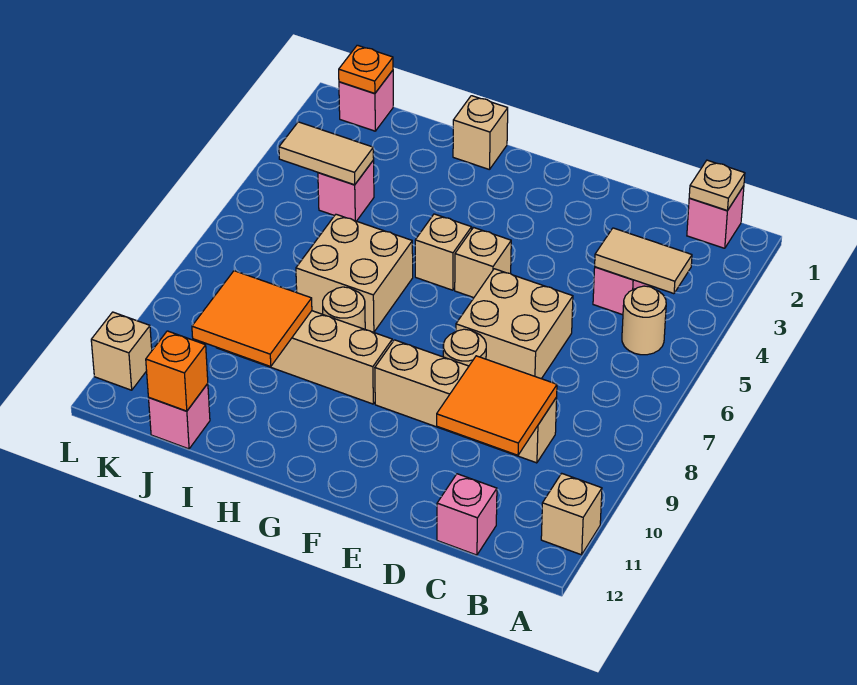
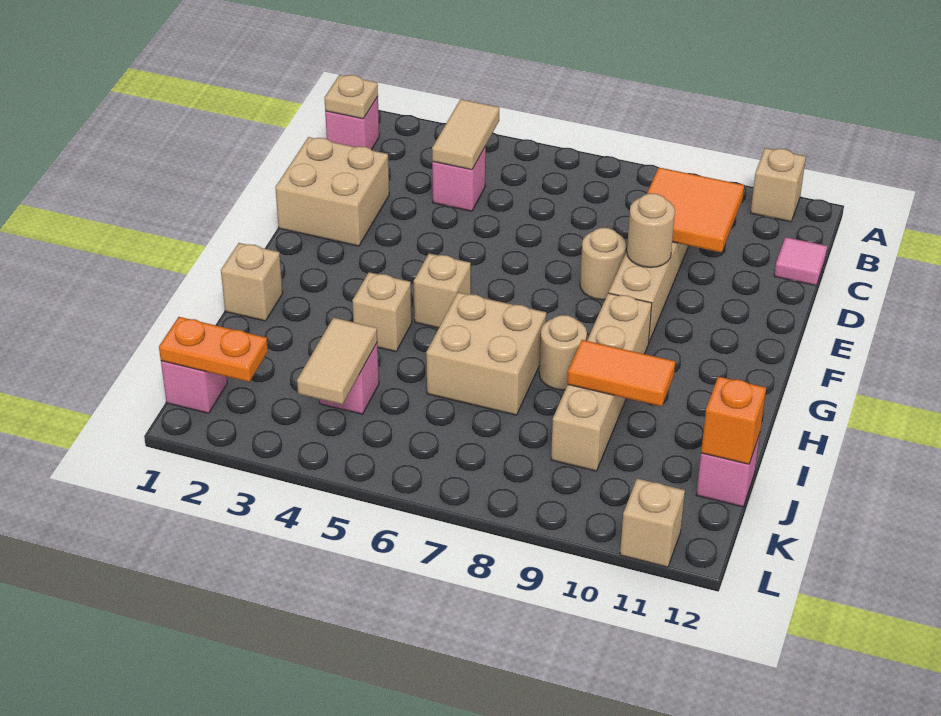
tan round brick B5 level 1 -> tan round brick E9 level 2
pink brick C12 level 1 -> pink tile C12 level 1
tan brick D6:E7 level 1 -> tan brick D1:E2 level 1
tan brick F5 level 1 -> tan brick H4 level 1
orange tile I9:J10 level 2 -> orange tile I9:I10 level 2
orange plate K1 level 2 -> orange plate K1:K2 level 2

